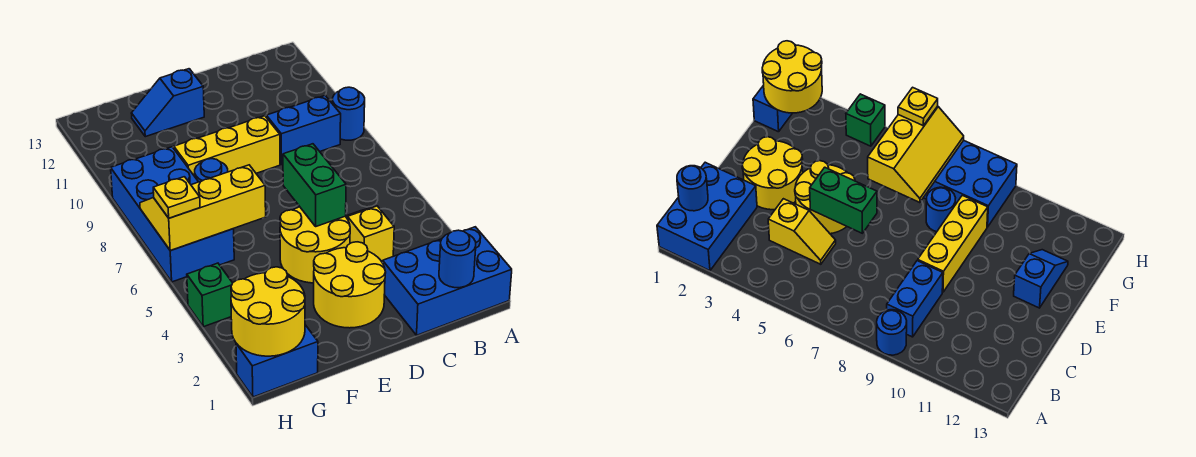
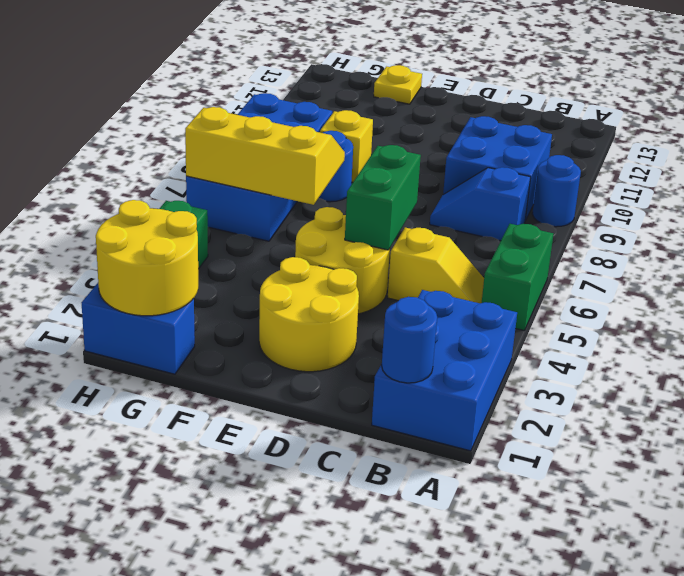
blue brick A1:C2 level 1 -> blue brick A1:B3 level 1
none -> green brick A5:A6 level 1
blue brick B9:C9 level 1 -> blue brick B9:C10 level 1
yellow slope C4:C5 level 1 top 4 -> yellow slope B5:C5 level 1 top C
yellow brick D9:F9 level 1 -> yellow brick F9 level 1
blue slope E12:F12 level 1 top E -> blue slope B8:C8 level 1 top B
yellow plate H6 level 3 -> yellow plate F13 level 1

